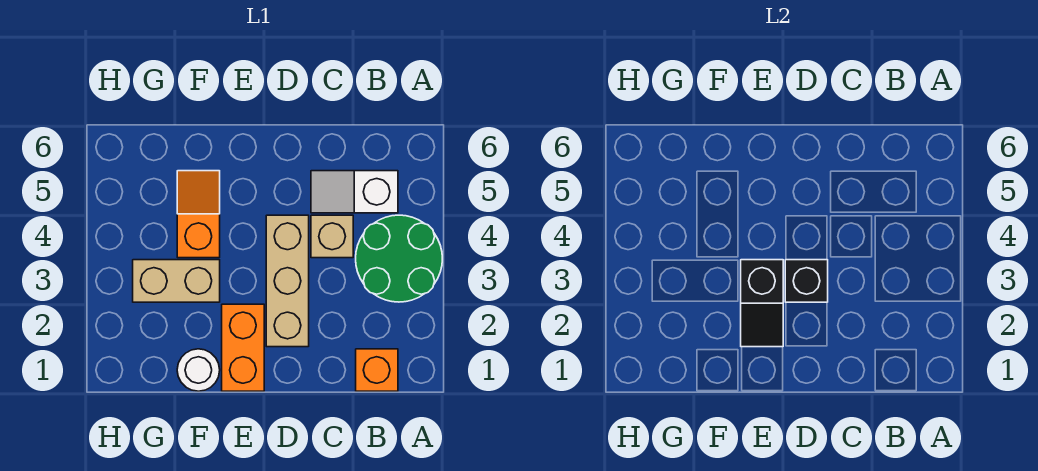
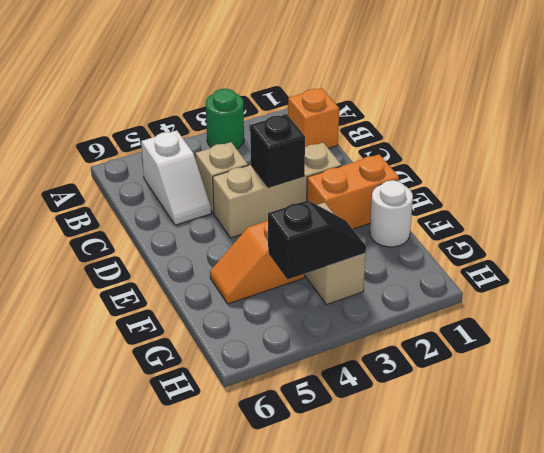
green round brick A3:B4 level 1 -> green round brick A3 level 1
black slope E2:E3 level 2 top 3 -> black slope G3:G4 level 2 top 4

